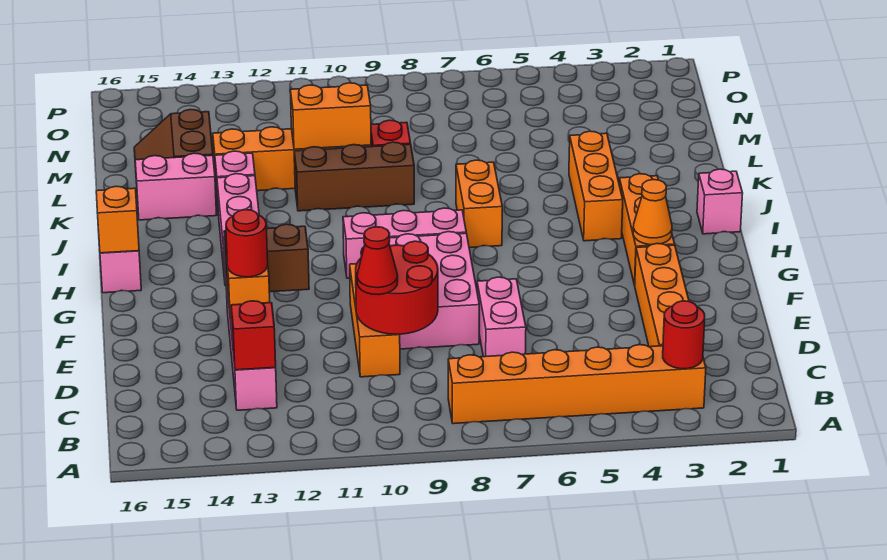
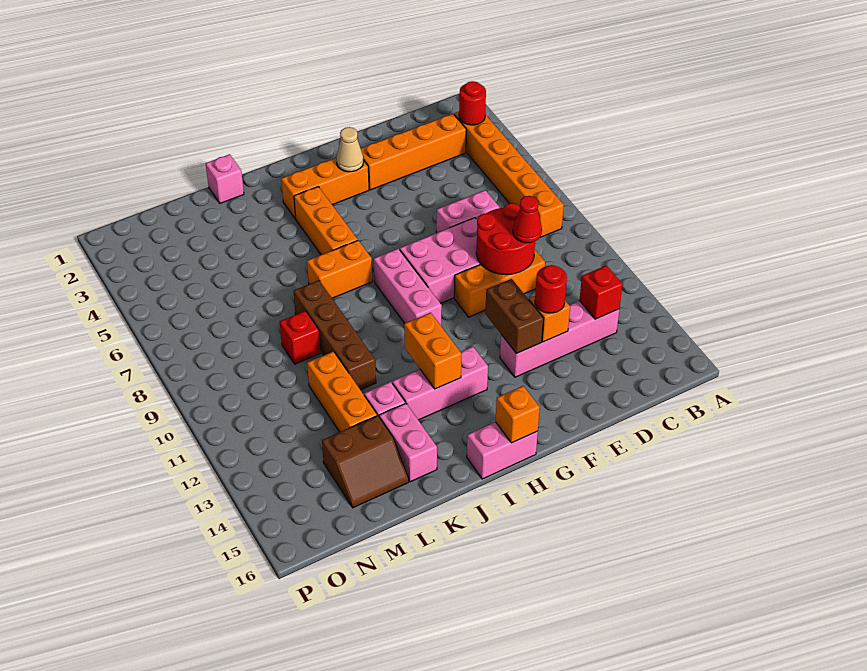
orange cone G3 level 2 -> tan cone G3 level 2
pink brick I1 level 1 -> pink brick K1 level 1
orange brick I4:K4 level 1 -> orange brick I4:I6 level 1
brown brick K9:K11 level 1 -> brown brick K8:K11 level 1
orange brick L10:L11 level 2 -> orange brick I12:I13 level 2

